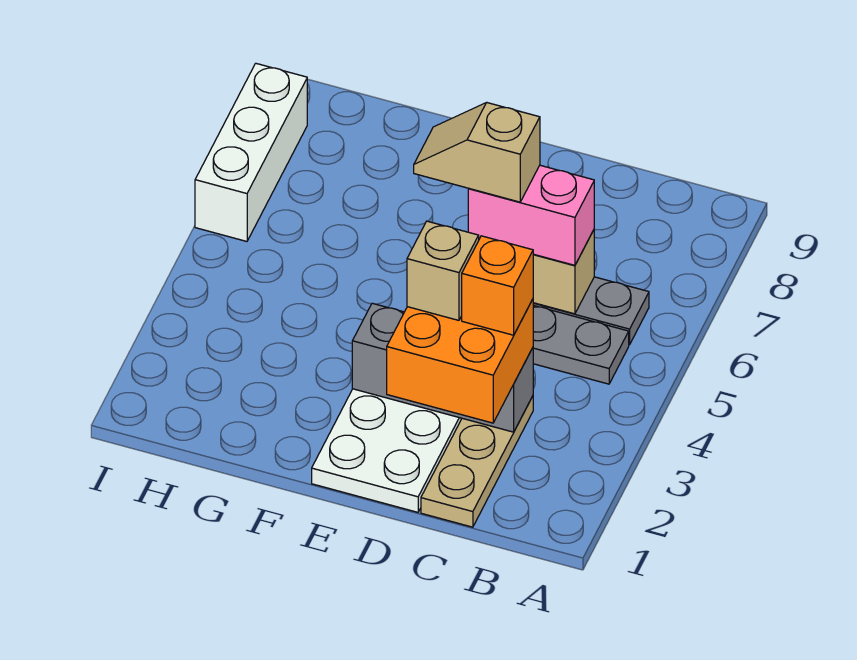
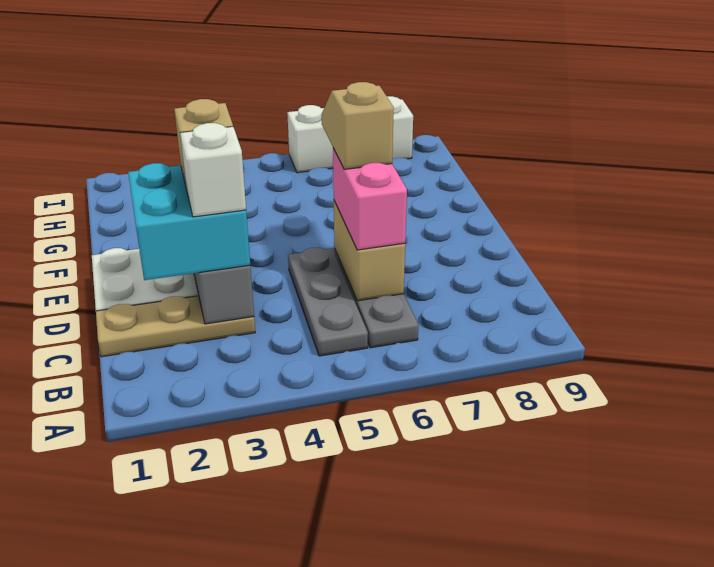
orange brick C2:D3 level 3 -> cyan brick C2:D3 level 3
orange brick C3 level 4 -> white brick C3 level 4

